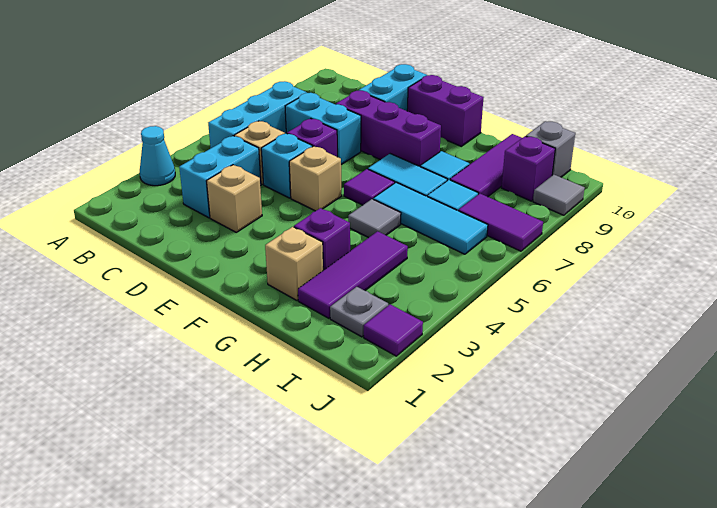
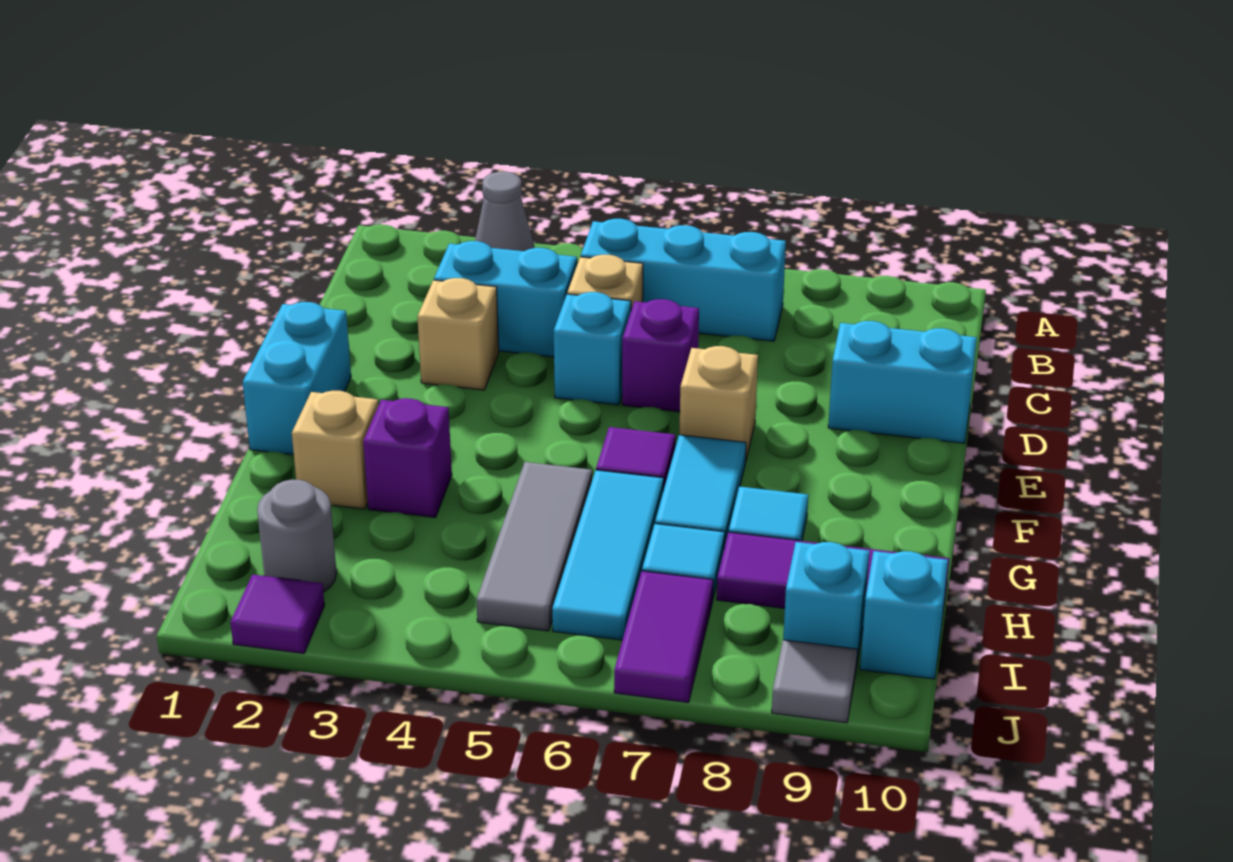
cyan cone A3 level 1 -> grey cone A3 level 1
cyan brick C7:D7 level 1 -> cyan brick E1:F1 level 1
purple brick D8:F8 level 1 -> none
tan brick E5 level 1 -> tan brick E7 level 1
purple brick E10:F10 level 1 -> none
grey tile G5 level 1 -> grey tile G5:I5 level 1
purple tile H2:H4 level 1 -> none
grey plate I2 level 1 -> grey round brick I2 level 1
purple brick I9 level 1 -> cyan brick I9 level 1
grey brick I10 level 1 -> cyan brick I10 level 1

